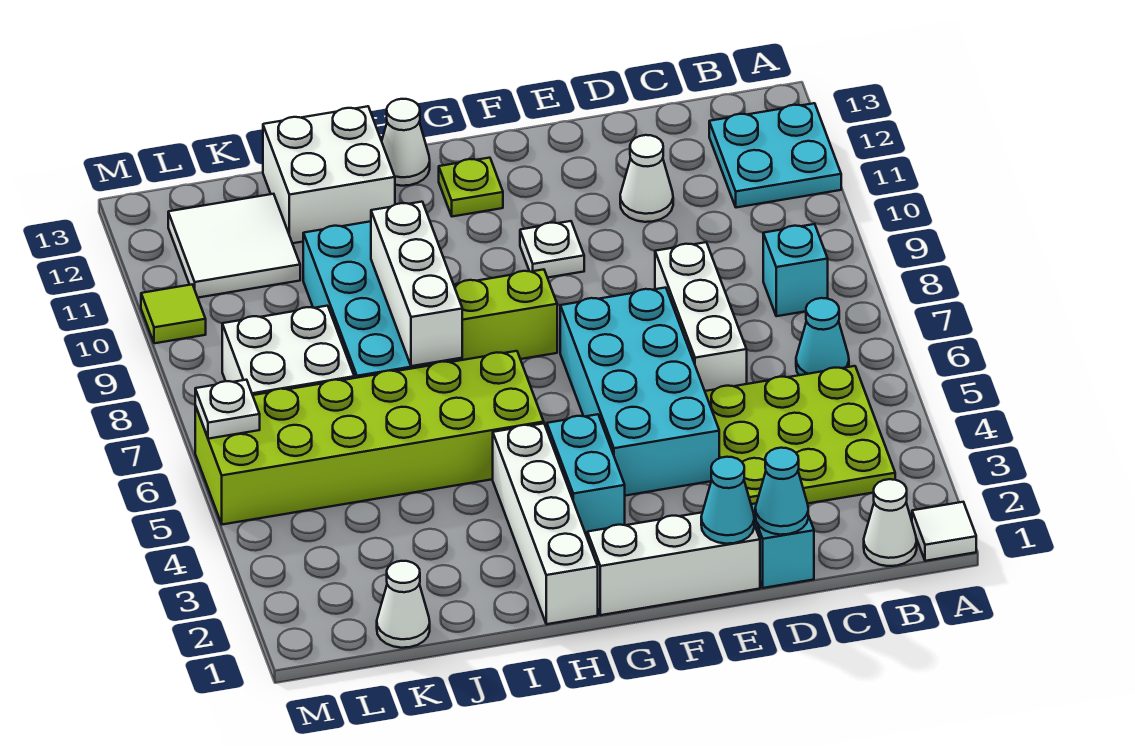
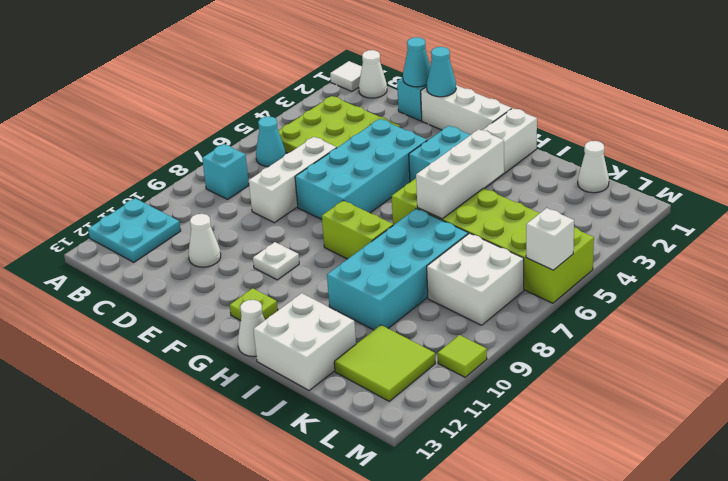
white brick I7:I9 level 2 -> white brick I4:I6 level 2
white tile K11:L12 level 1 -> lime tile K11:L12 level 1
white plate M6 level 2 -> white brick M6 level 2

